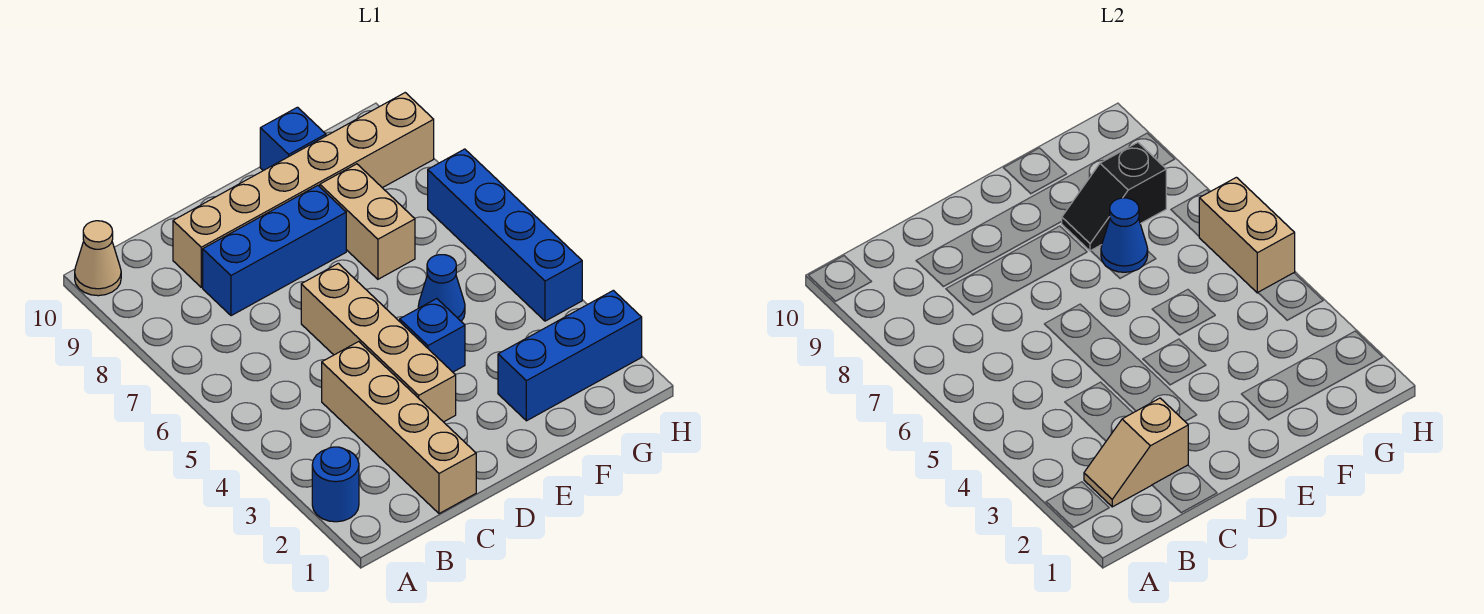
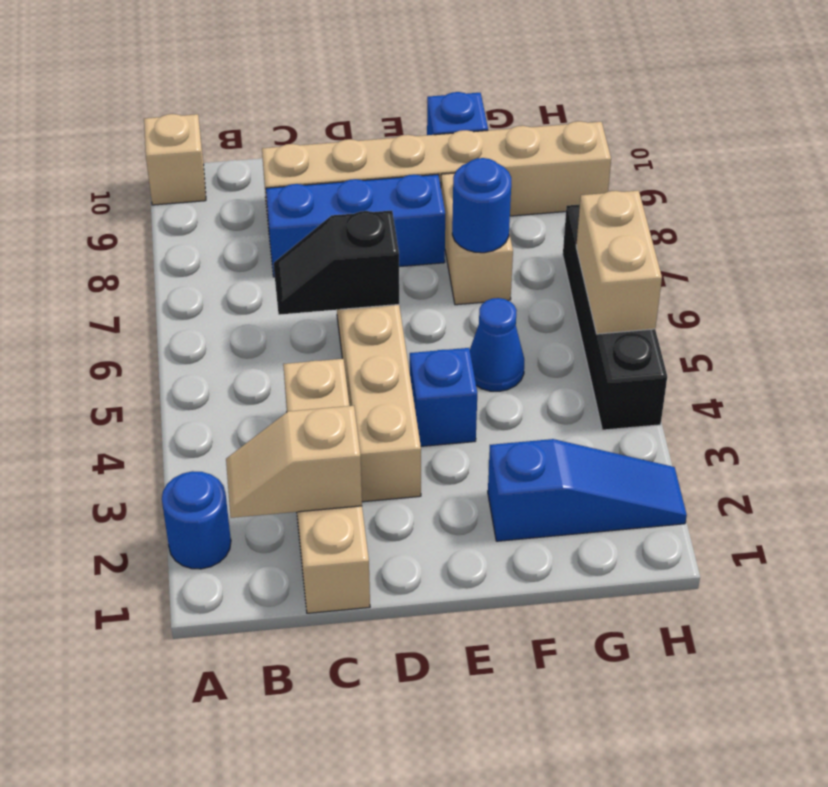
tan cone A10 level 1 -> tan brick A10 level 1
blue brick F2:H2 level 1 -> blue slope F2:H2 level 1 top F
blue cone F7 level 2 -> blue round brick F7 level 2
black slope F8:G8 level 2 top G -> black slope C6:D6 level 2 top D
blue brick H4:H7 level 1 -> black brick H4:H7 level 1

